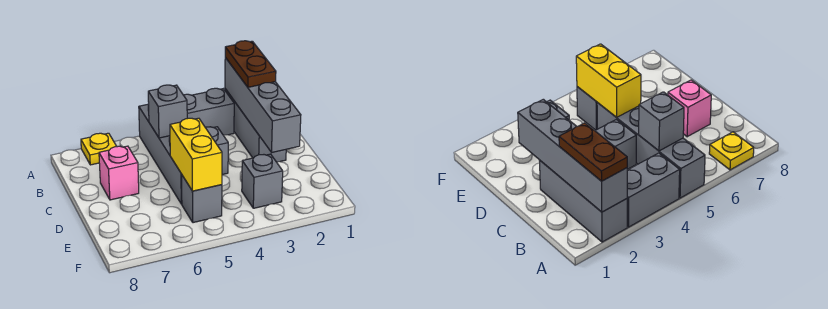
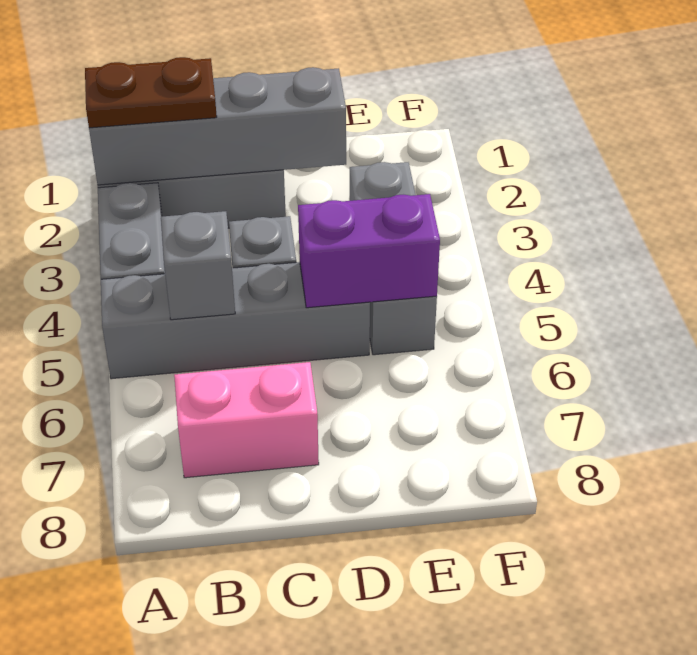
yellow plate A7 level 1 -> none
pink brick C7 level 1 -> pink brick B7:C7 level 1
yellow brick D5:E5 level 2 -> purple brick D5:E5 level 2

